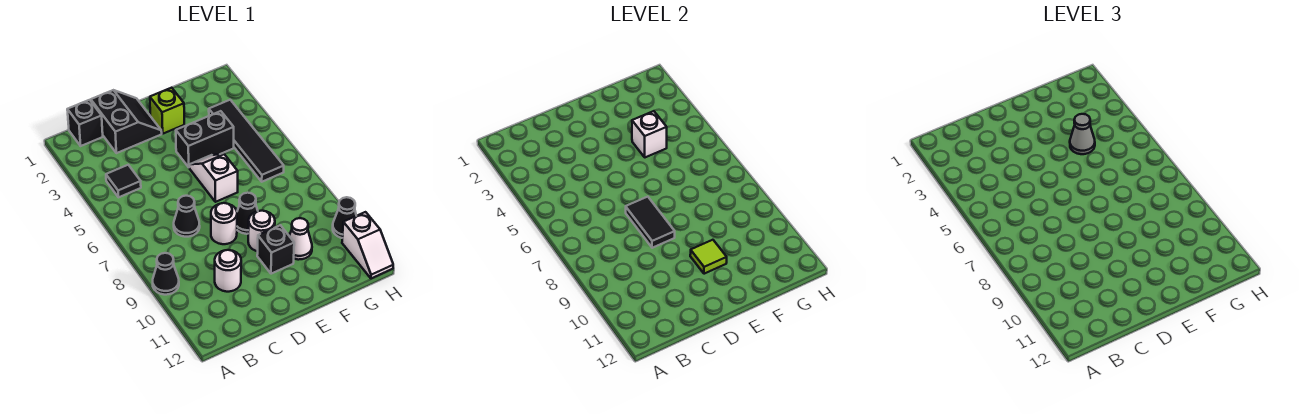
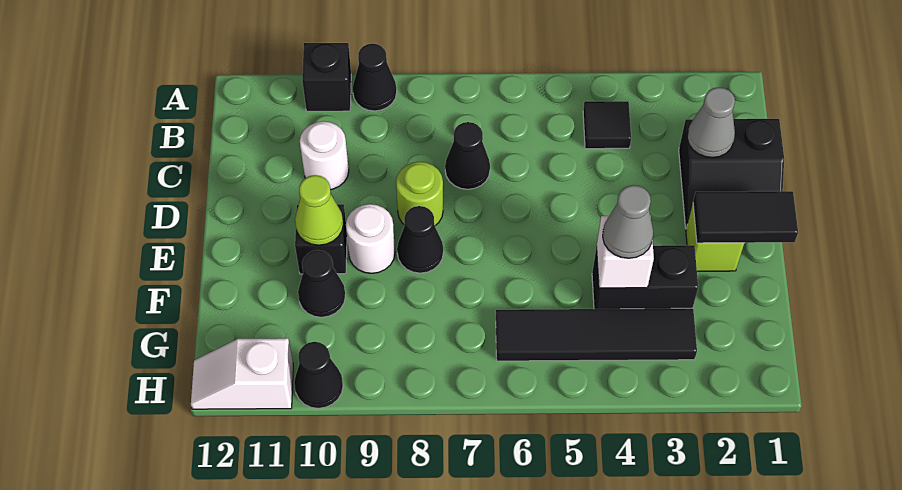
black brick B1 level 1 -> black brick A10 level 1
none -> grey cone C2 level 2
black tile D7:D8 level 2 -> black tile E1:E2 level 2
white round brick D8 level 1 -> lime round brick D8 level 1
black brick E4:F4 level 1 -> black brick F3:F4 level 1
white slope E5:E6 level 1 top 6 -> none
lime tile E10 level 2 -> lime cone E10 level 2
white cone F10 level 1 -> black cone F10 level 1

